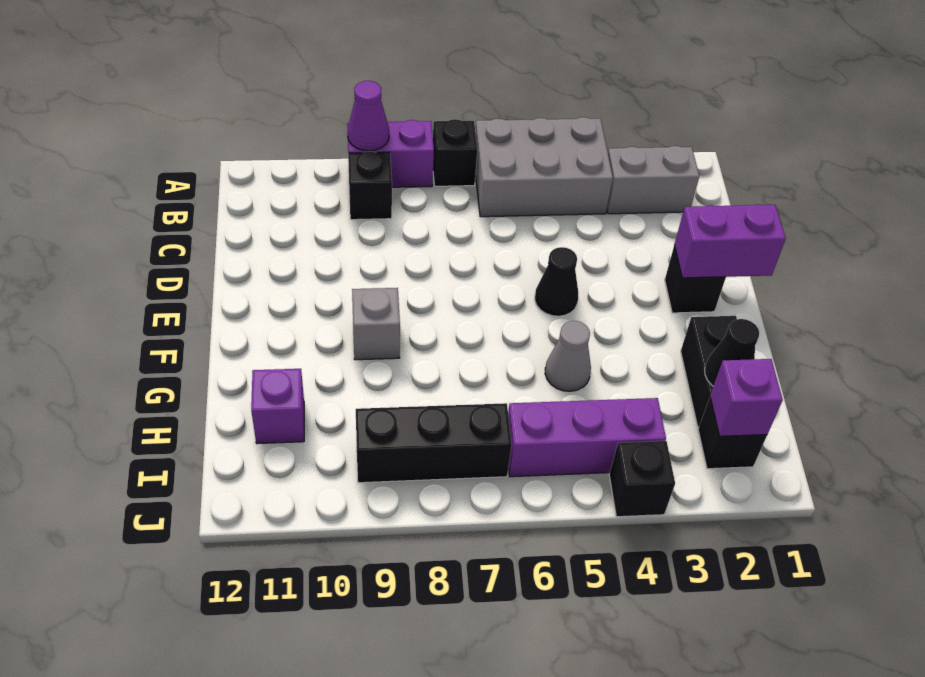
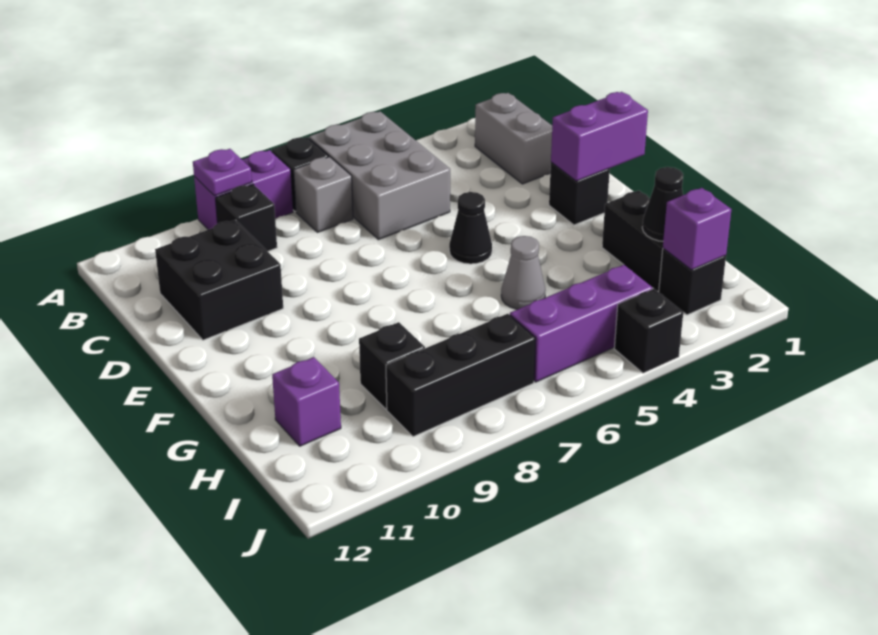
grey brick A4:B6 level 1 -> grey brick A5:C6 level 1
purple cone A9 level 2 -> purple plate A9 level 2
grey brick B2:B3 level 1 -> grey brick B2:C2 level 1
none -> black brick C10:D11 level 1
grey brick F9 level 1 -> grey brick B7 level 1
none -> black brick H9 level 1

